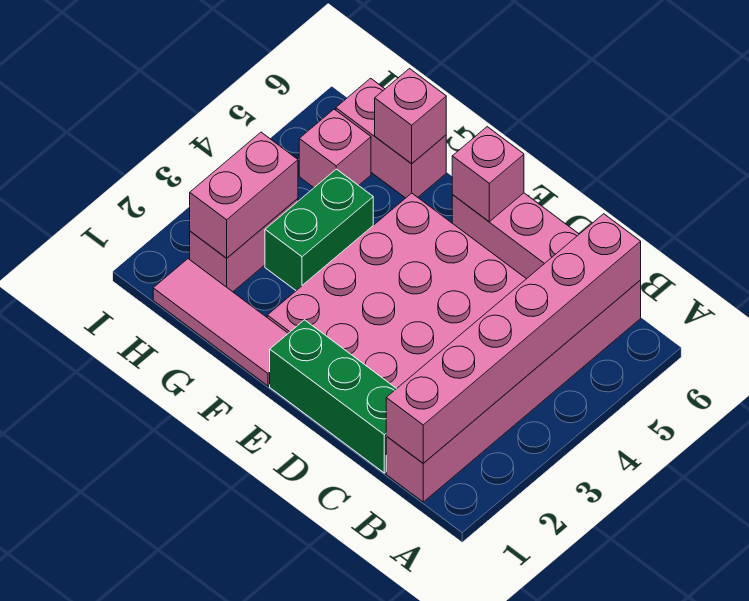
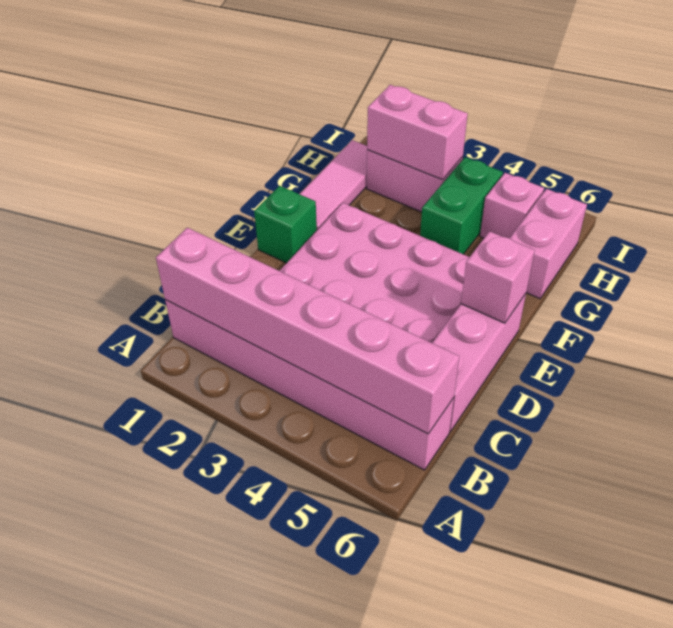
green brick C1:E1 level 1 -> green brick E1 level 1
green brick G3:G4 level 1 -> green brick G4:H4 level 1
pink brick G6 level 2 -> none

